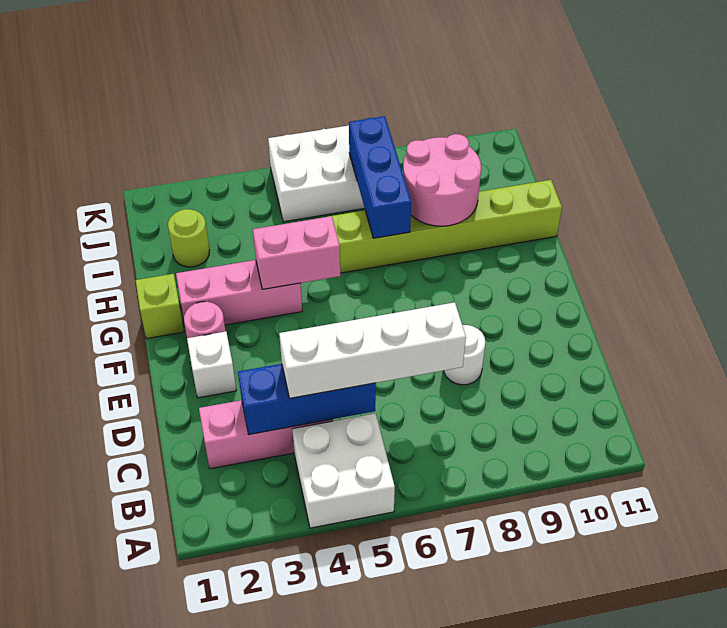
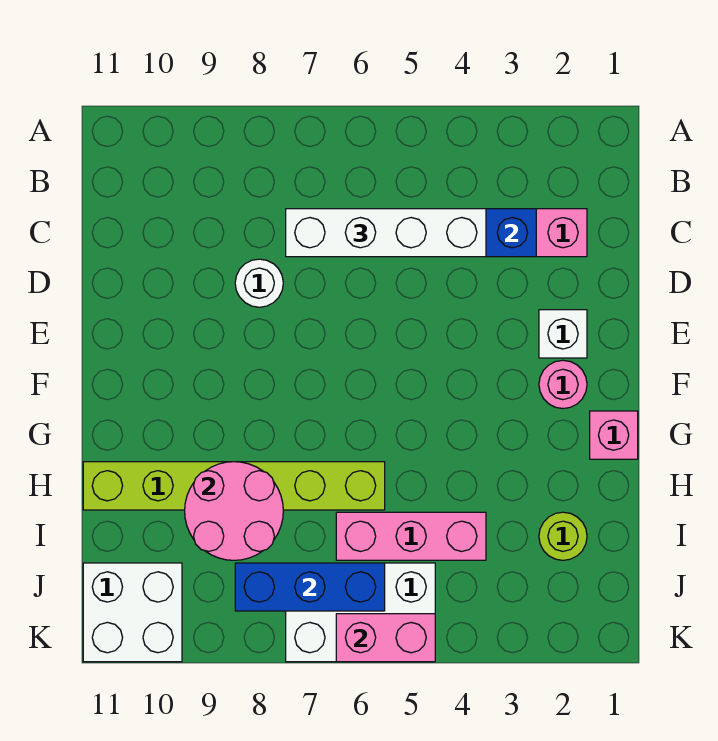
white brick A4:B5 level 1 -> white brick J10:K11 level 1
lime brick G1 level 1 -> pink brick G1 level 1
pink brick G2:G4 level 1 -> pink brick I4:I6 level 1
pink brick G4:G5 level 2 -> pink brick K5:K6 level 2
blue brick H7:J7 level 2 -> blue brick J6:J8 level 2

